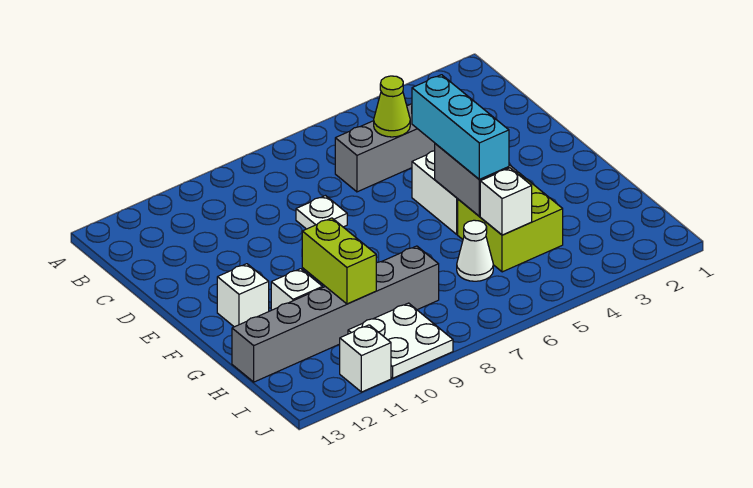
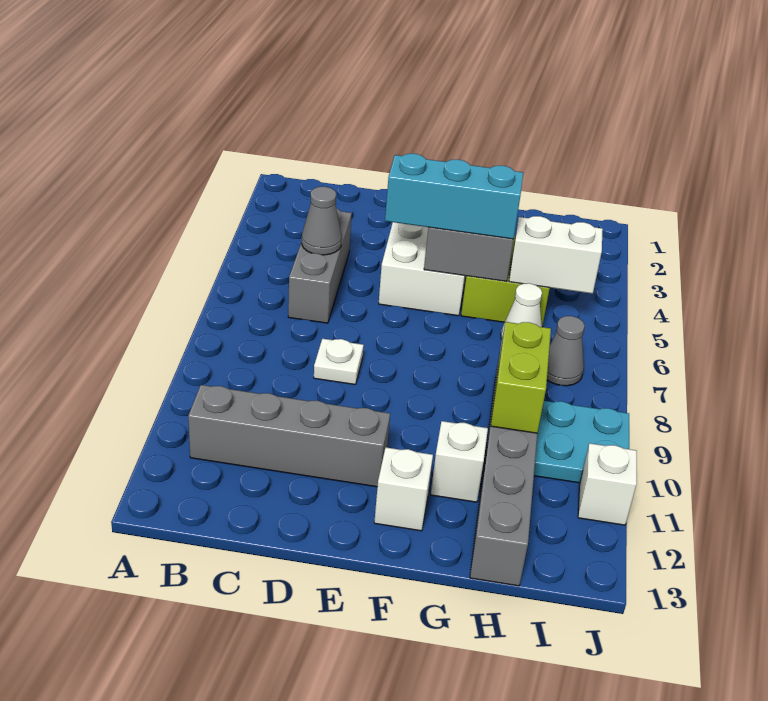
none -> grey brick B11:E11 level 1
lime cone C5 level 2 -> grey cone C5 level 2
lime brick G10:H10 level 2 -> lime brick H9:H10 level 2
white brick H5 level 2 -> white brick H5:I5 level 2
none -> grey cone I7 level 1
white plate I9:J10 level 1 -> cyan plate I9:J10 level 1

